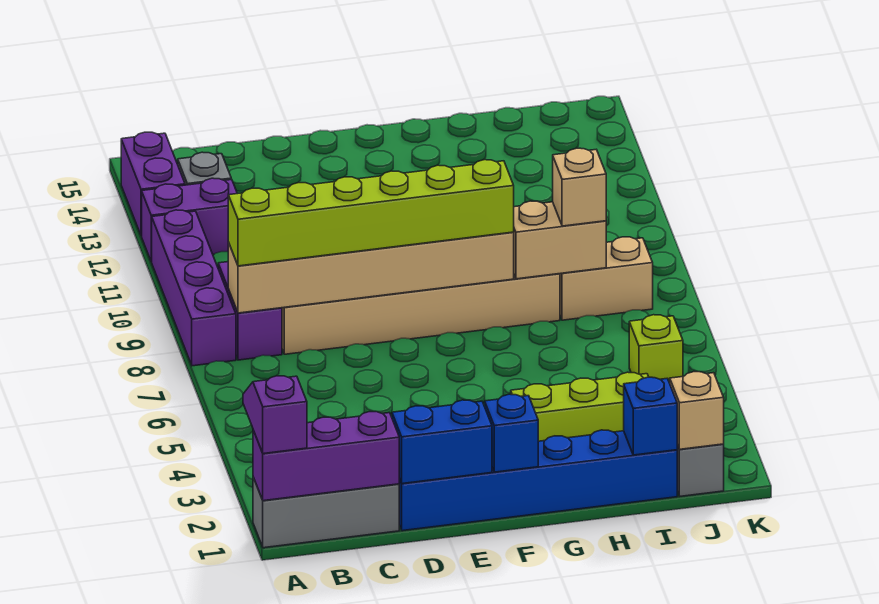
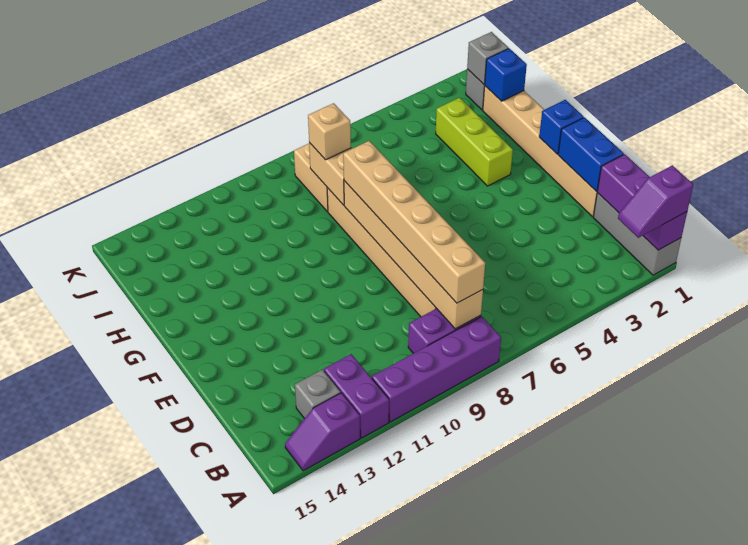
purple brick A13:A14 level 1 -> purple slope A13:A14 level 1 top 13
lime brick B8:G8 level 3 -> tan brick B8:G8 level 3
blue brick D1:I1 level 1 -> tan brick D1:I1 level 1
tan brick J1 level 2 -> grey brick J1 level 2
lime brick J5 level 1 -> none

